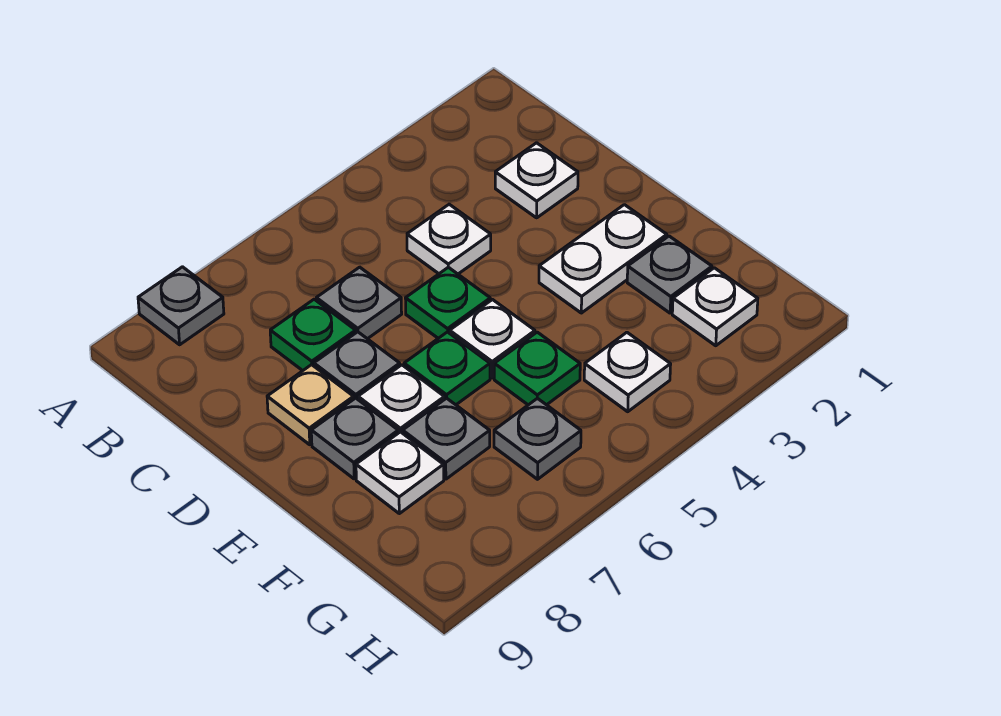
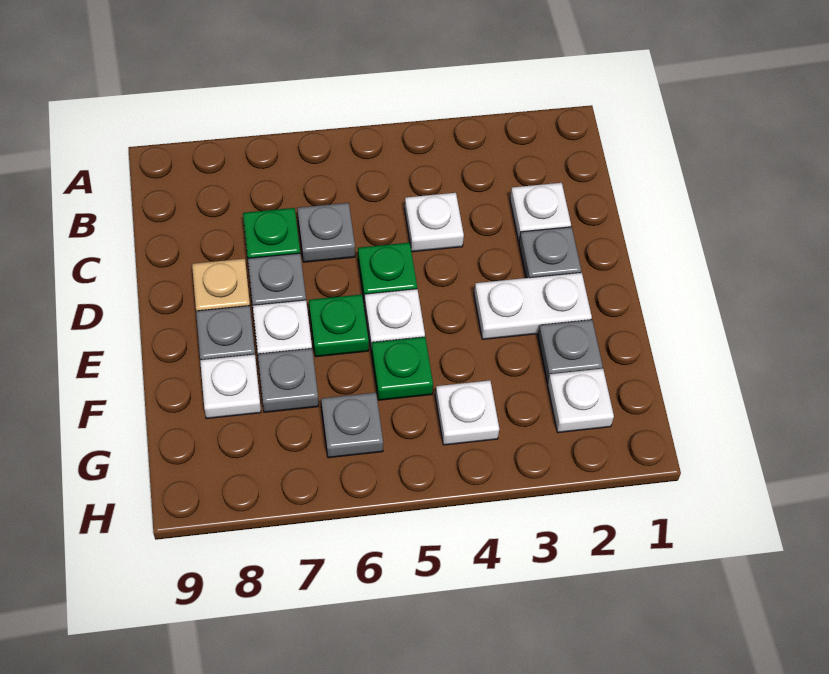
grey plate A8 level 1 -> grey plate D2 level 1

